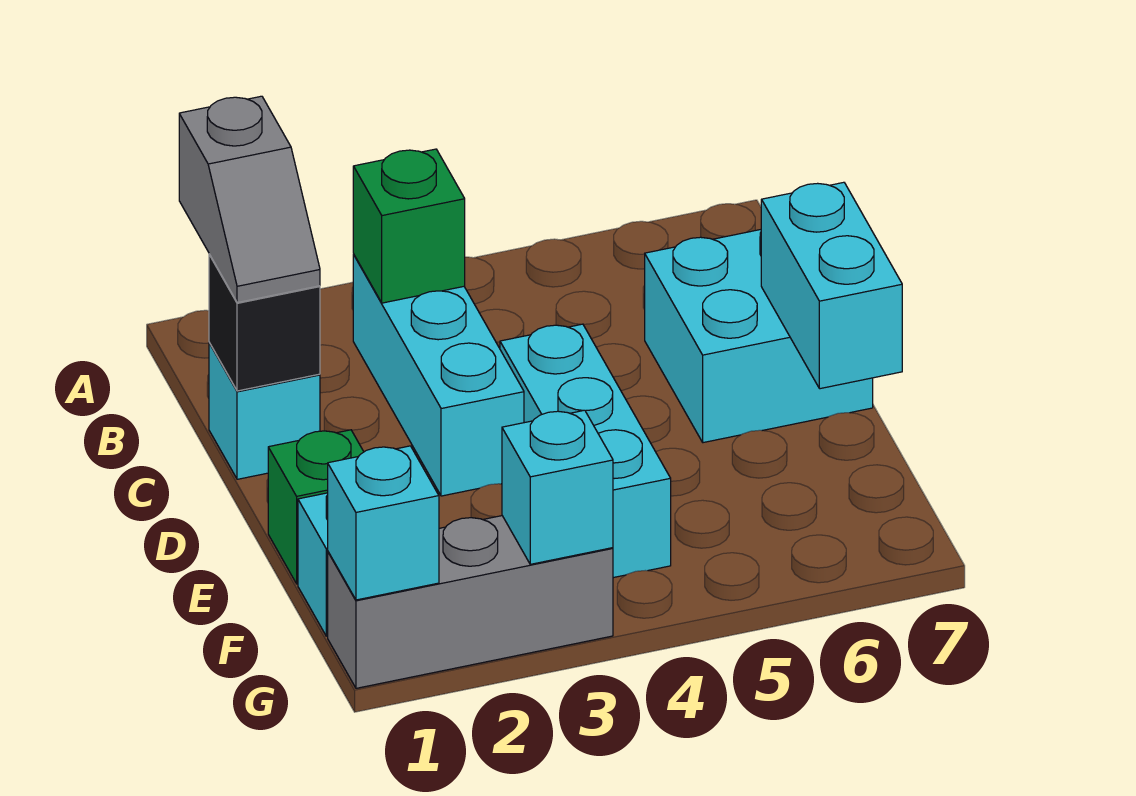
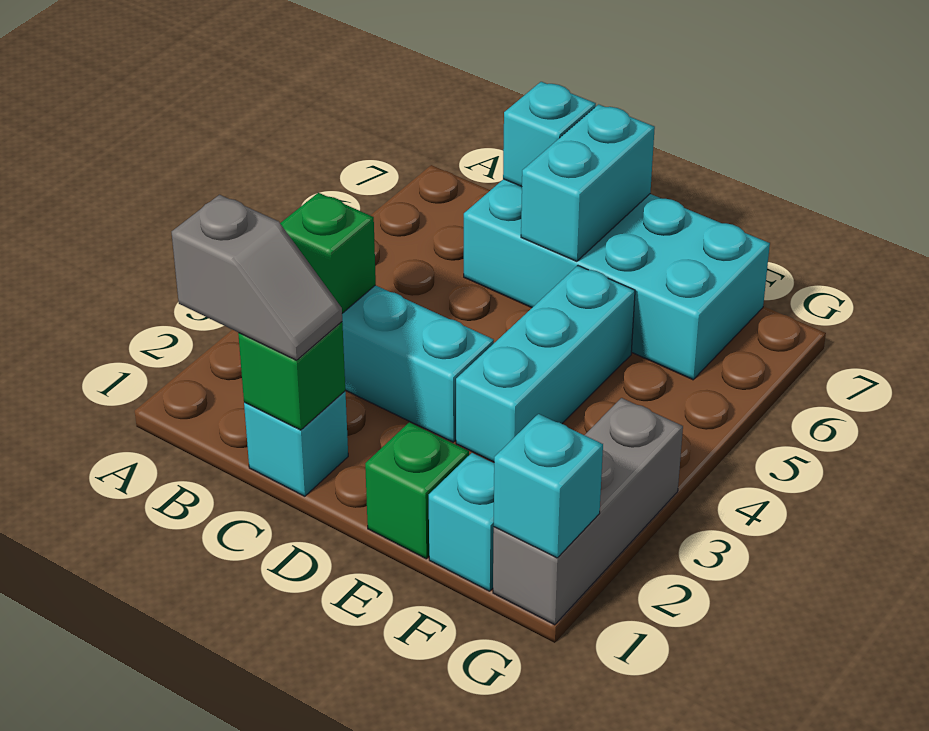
black brick C1 level 2 -> green brick C1 level 2
cyan brick C6:D7 level 1 -> cyan brick C6:F7 level 1
cyan brick D4:F4 level 1 -> cyan brick E3:E5 level 1
cyan brick D7:E7 level 2 -> cyan brick D6:D7 level 2
cyan brick G3 level 2 -> cyan brick C7 level 2

